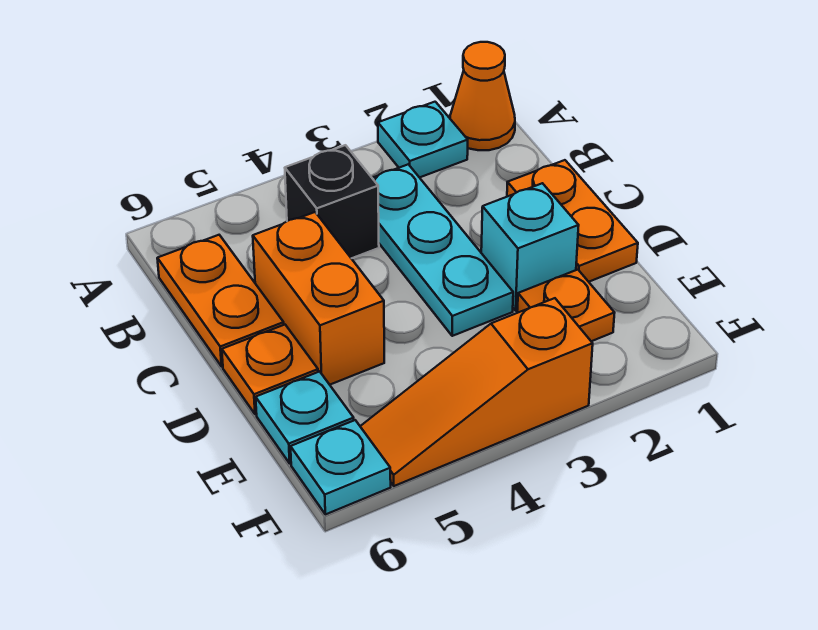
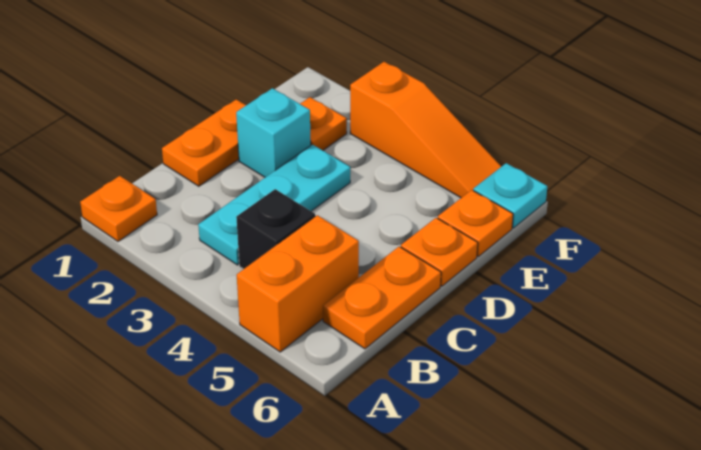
orange cone A1 level 1 -> orange plate A1 level 1
cyan plate A2 level 1 -> none
orange brick C5:D5 level 1 -> orange brick A5:B5 level 1
cyan plate E6 level 1 -> orange plate E6 level 1

